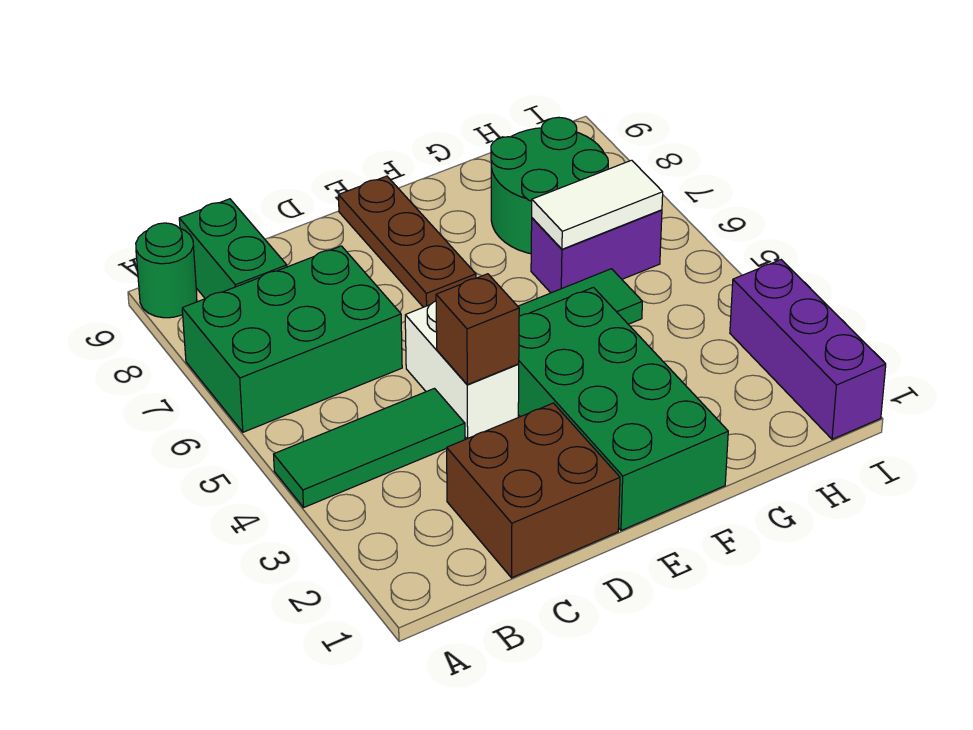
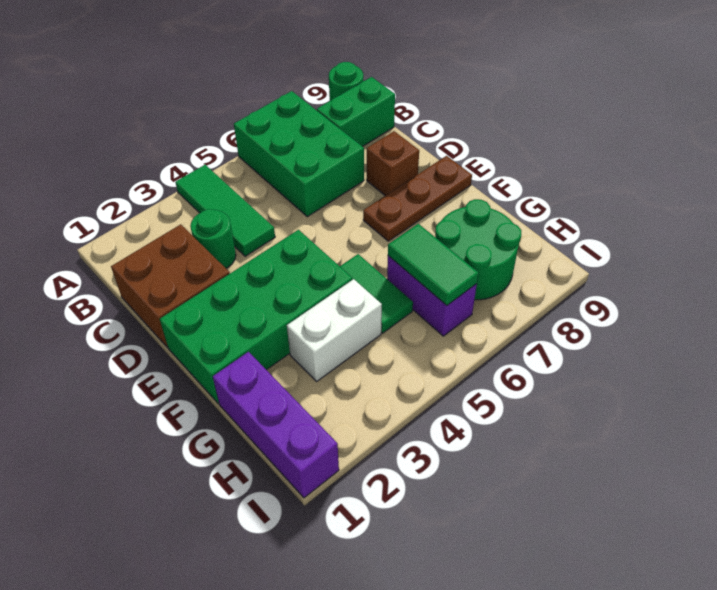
none -> green round brick C3 level 1
white brick D4:D5 level 1 -> white brick G3:G4 level 1
brown brick D4 level 2 -> brown brick D8 level 1
white tile G6:H6 level 2 -> green tile G6:H6 level 2
purple brick I1:I3 level 1 -> purple brick G1:I1 level 1

